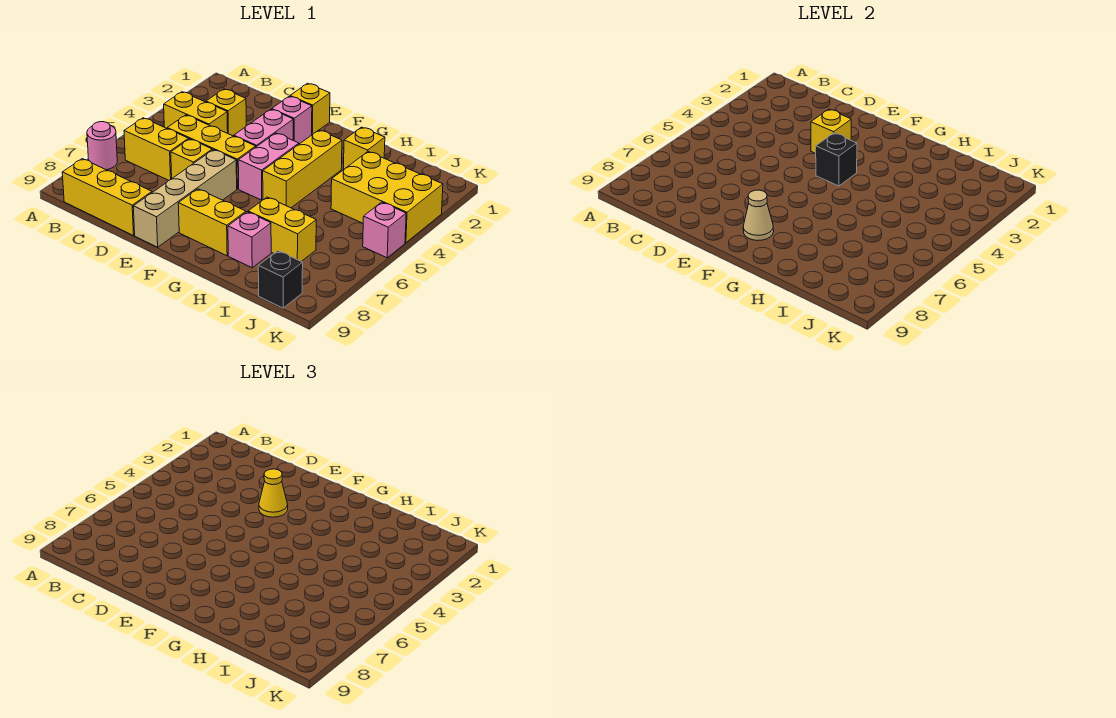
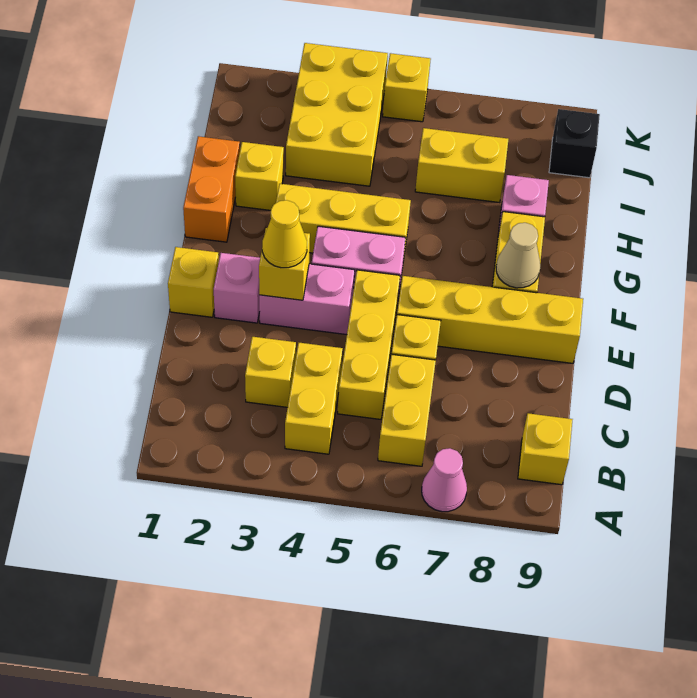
pink round brick A7 level 1 -> pink cone A7 level 1
yellow brick B9:D9 level 1 -> yellow brick B9 level 1
tan brick E6:E9 level 1 -> yellow brick E6:E9 level 1
black brick F4 level 2 -> none
none -> orange brick G1:H1 level 1
yellow brick H7:I7 level 1 -> yellow brick I6:I7 level 1
pink brick K5 level 1 -> yellow brick K5 level 1

